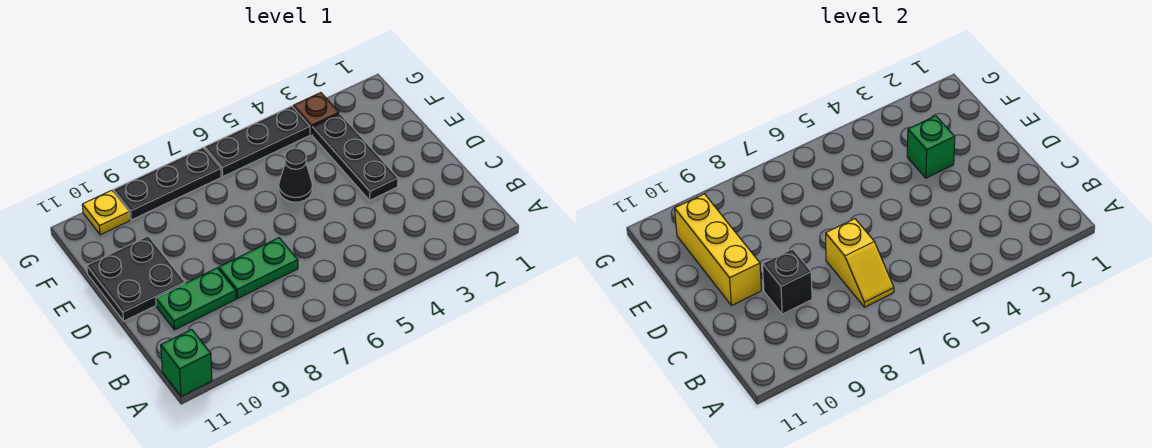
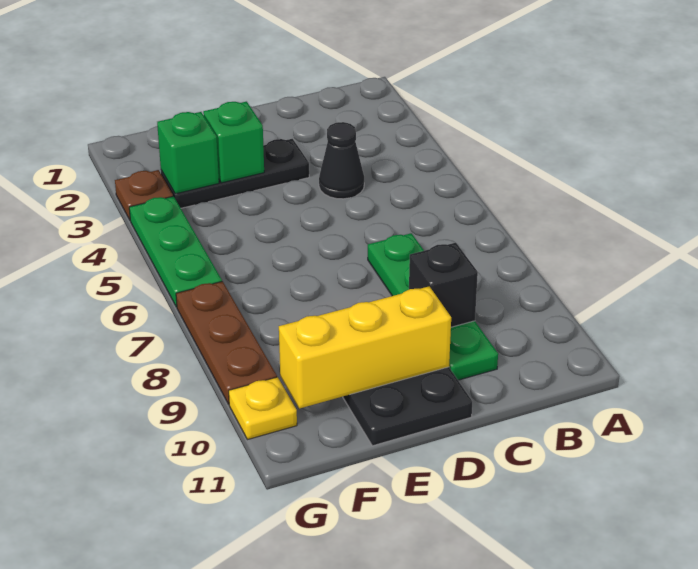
green brick A11 level 1 -> green brick F3 level 2
yellow slope B7:C7 level 2 top C -> none
black cone E5 level 1 -> black cone C4 level 1
black plate G4:G6 level 1 -> green plate G4:G6 level 1
black plate G7:G9 level 1 -> brown plate G7:G9 level 1

